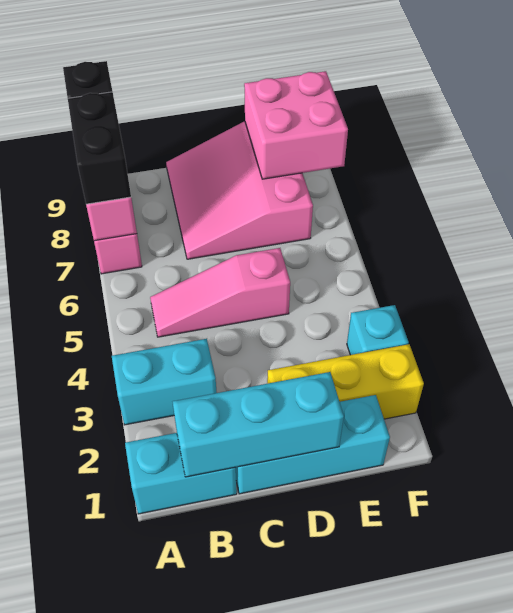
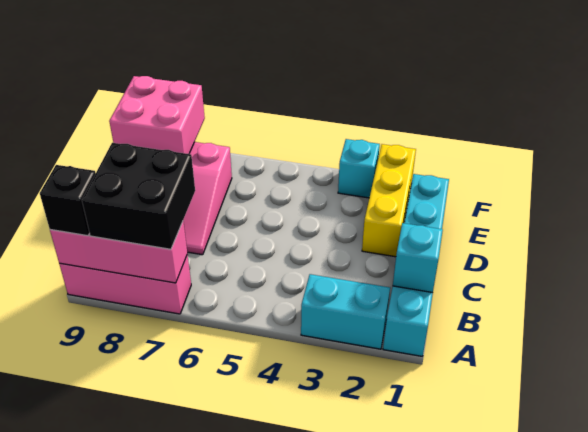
cyan brick A3:B3 level 1 -> cyan brick A2:A3 level 1
black brick A7:A8 level 3 -> black brick A7:B8 level 3
cyan brick B1:D1 level 2 -> cyan brick B1 level 2
pink slope B5:D5 level 1 top D -> none

